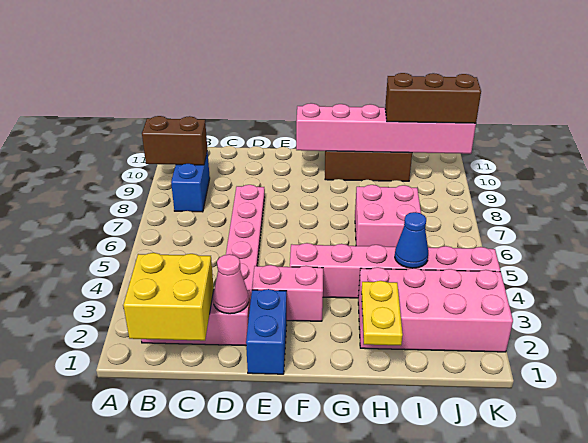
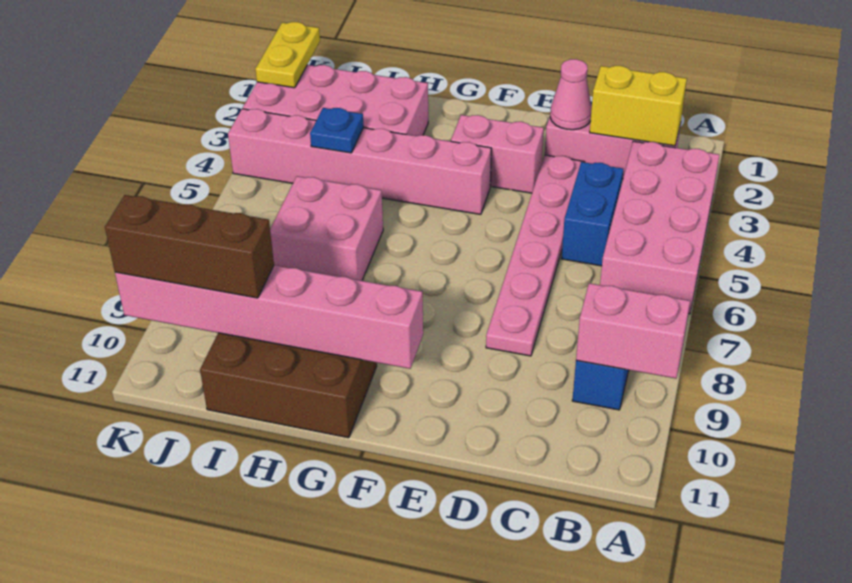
none -> pink brick A3:B6 level 1
brown brick A9:B9 level 2 -> pink brick A9:B9 level 2
yellow brick B1:C2 level 2 -> yellow brick B2:C2 level 2
blue brick E1:E2 level 1 -> blue brick C4:C5 level 1
yellow plate H1:H2 level 2 -> yellow plate K1:K2 level 2
blue cone I4 level 2 -> blue plate I4 level 2

